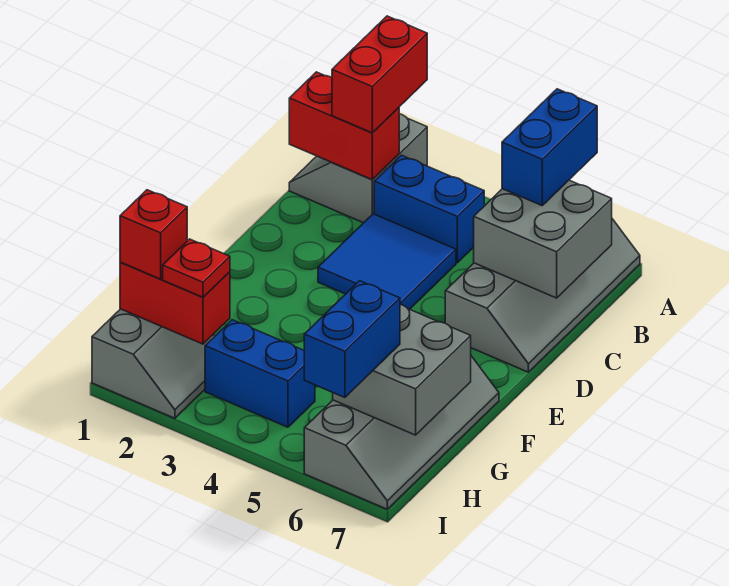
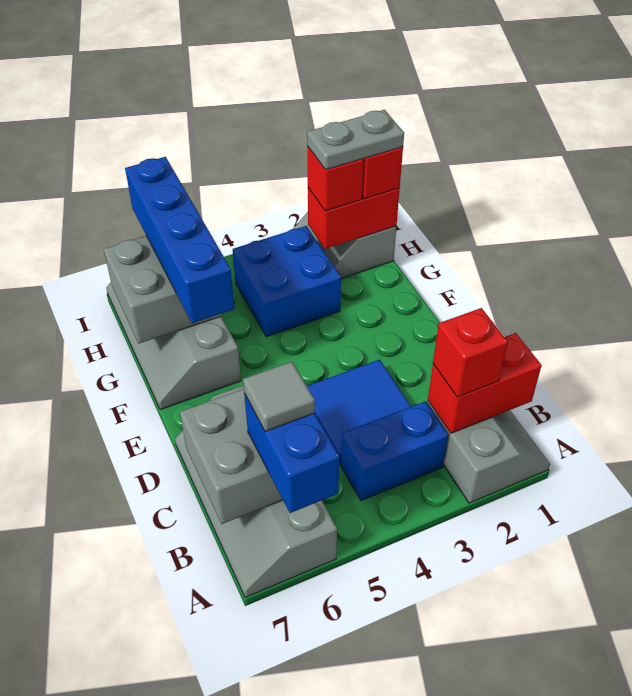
red brick A2:B2 level 3 -> red brick B2 level 3
none -> grey tile B6 level 4
none -> grey plate H1:H2 level 4
red plate H2 level 3 -> red brick H2 level 3
blue brick H3:H4 level 1 -> blue brick G3:H4 level 1
blue brick H6:I6 level 3 -> blue brick F6:I6 level 3

